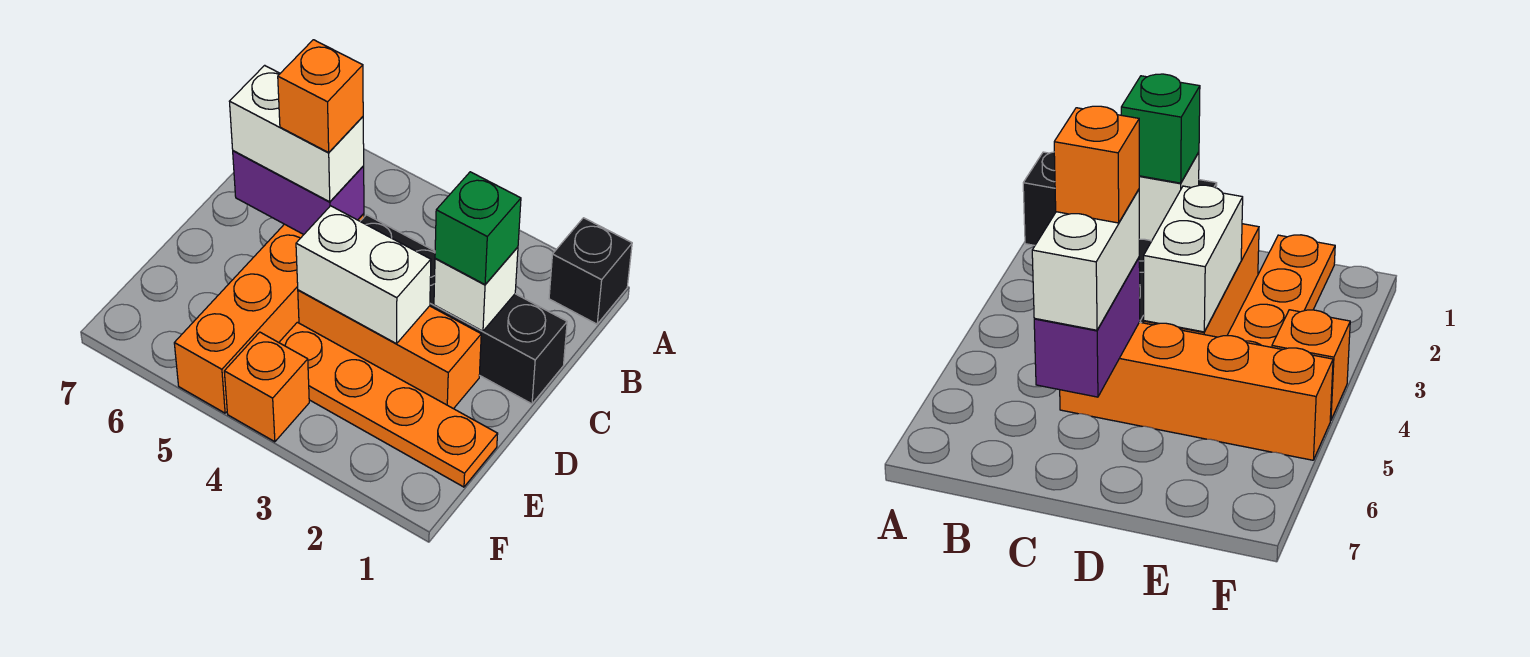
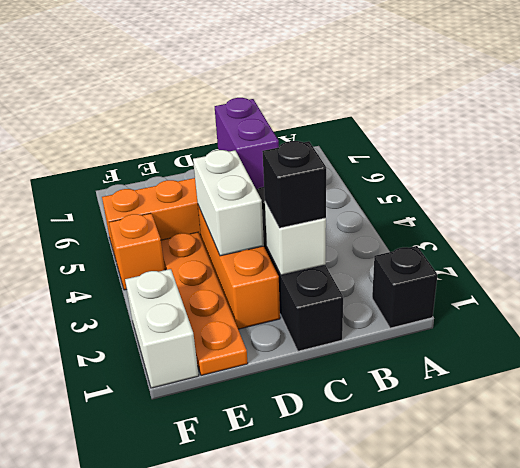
green brick C2 level 3 -> black brick C2 level 3
white brick C5:C6 level 3 -> white brick F1:F2 level 1
orange brick C5 level 4 -> none

